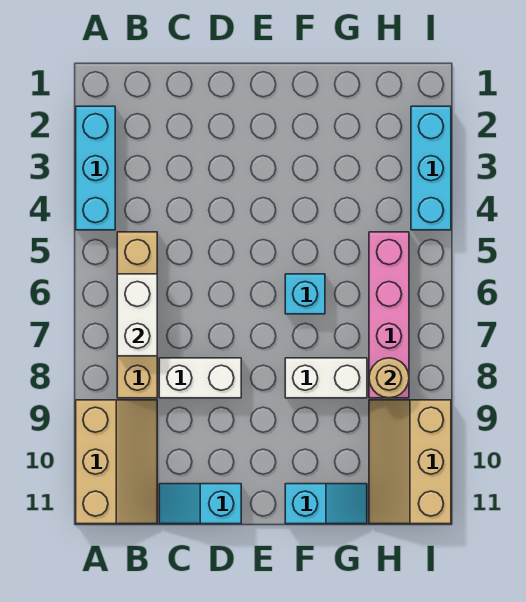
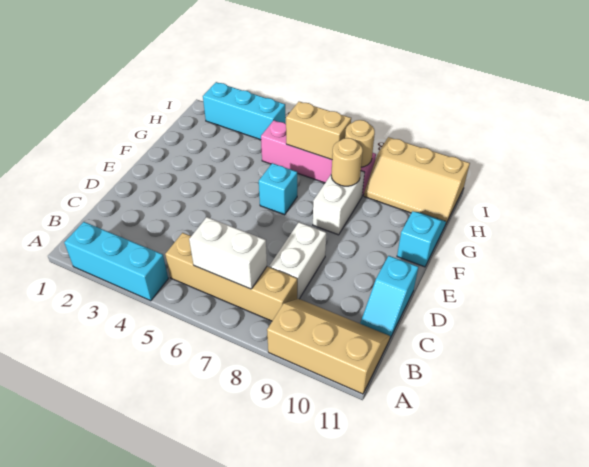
none -> tan round brick G8 level 2
none -> tan brick H6:H7 level 2

